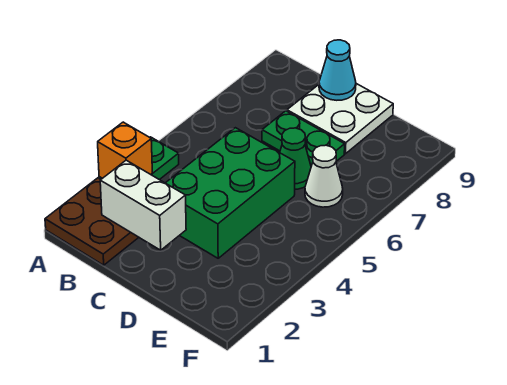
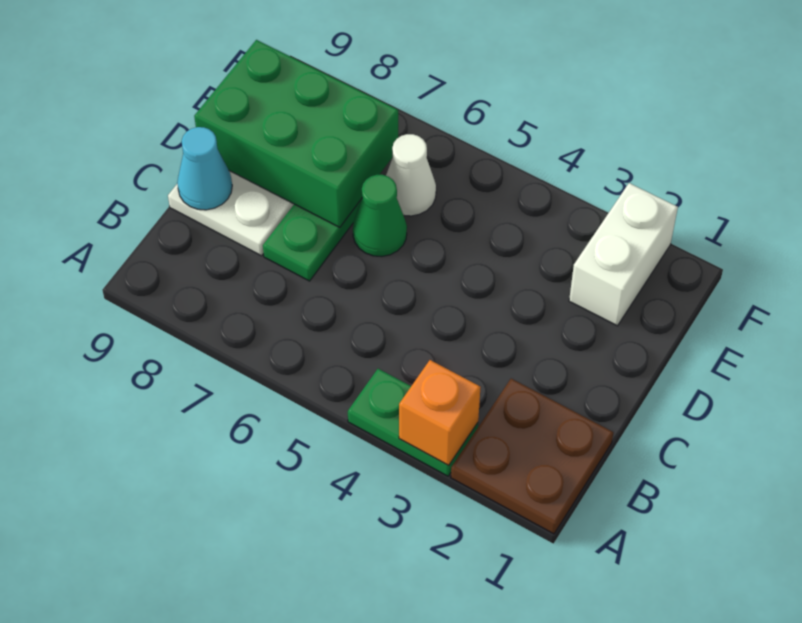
white brick B2:C2 level 2 -> white brick E2:F2 level 1
green brick C3:D5 level 1 -> green brick D7:E9 level 2

